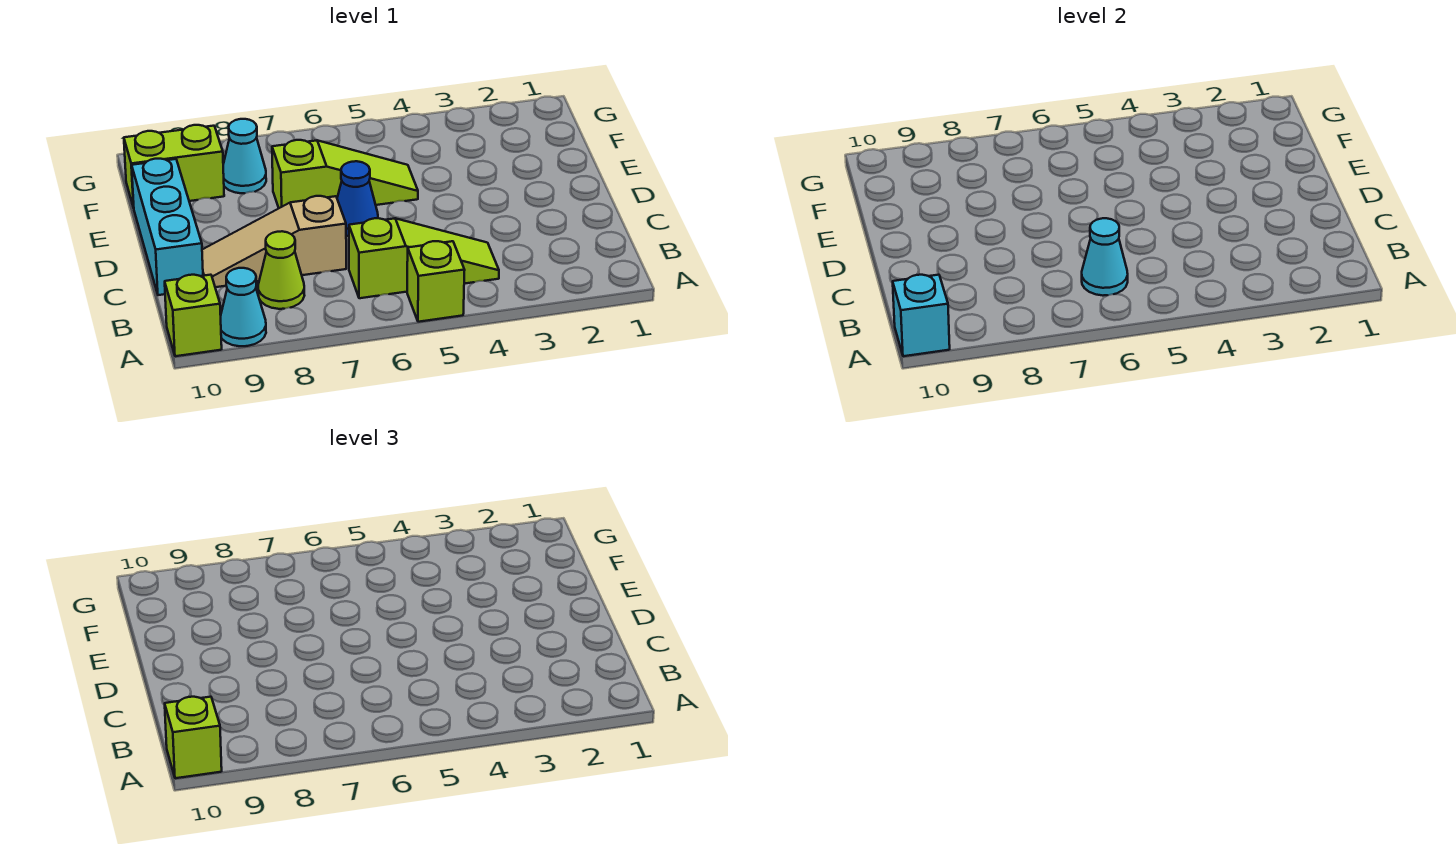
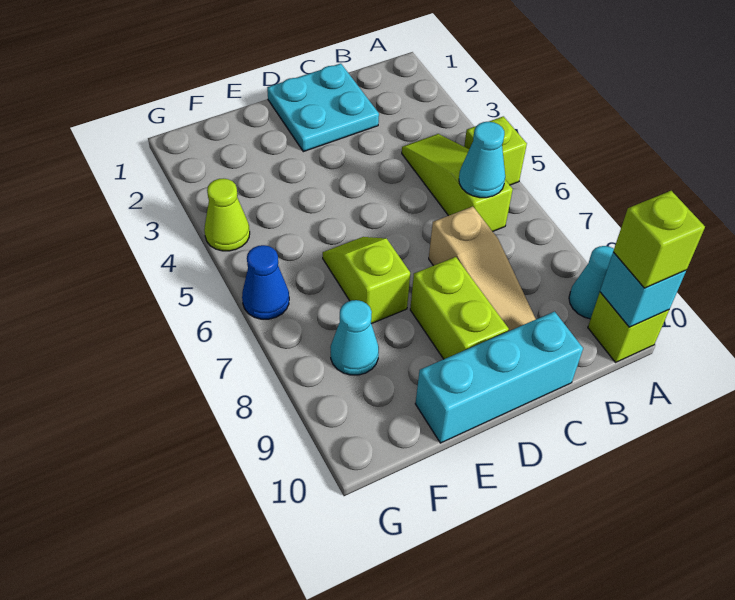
lime cone B8 level 1 -> lime cone G4 level 1
none -> cyan plate C1:D2 level 1
blue cone D6 level 1 -> blue cone G6 level 1
lime slope E5:E7 level 1 top 7 -> lime slope E6:E7 level 1 top 7
lime brick F9:F10 level 1 -> lime brick D8:D9 level 1

